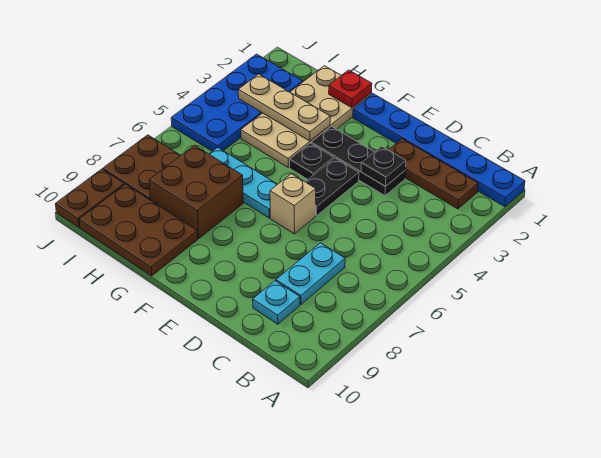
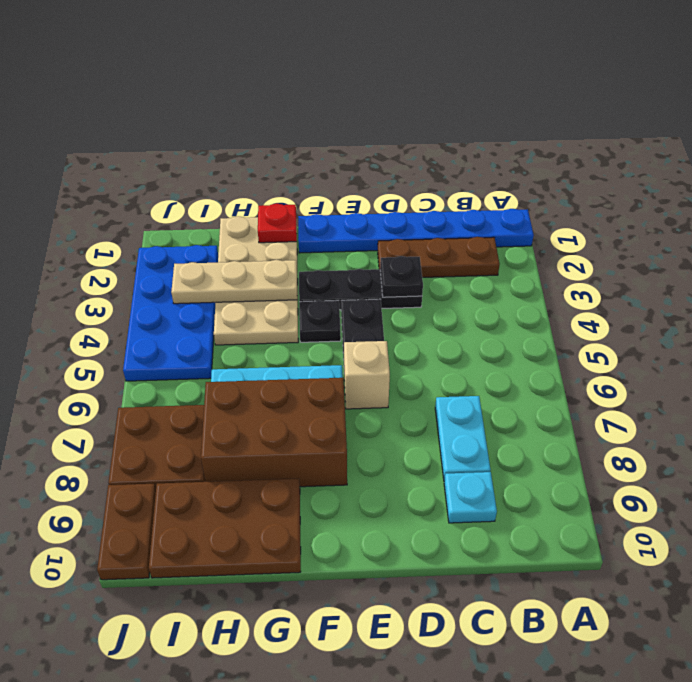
brown brick G7:H8 level 1 -> brown brick F7:H8 level 1

